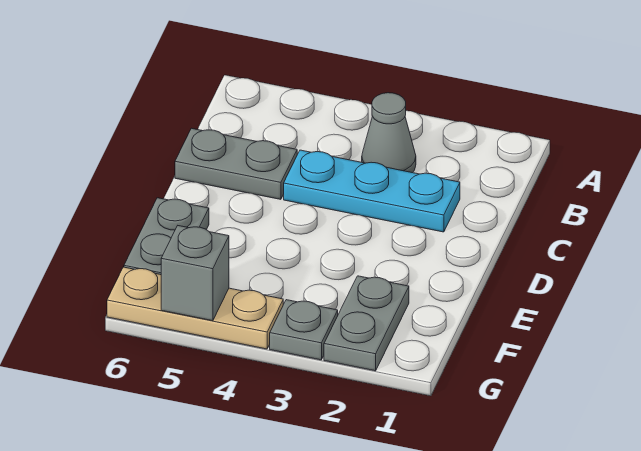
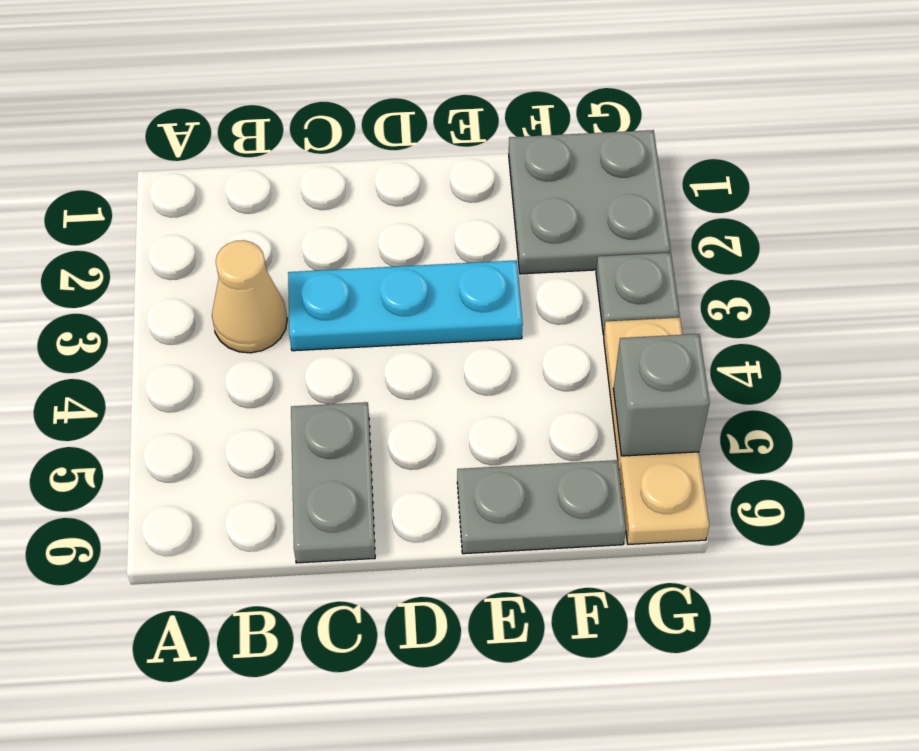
grey cone B3 level 1 -> tan cone B3 level 1
cyan plate C2:C4 level 1 -> cyan plate C3:E3 level 1
grey plate F2:G2 level 1 -> grey plate F1:G2 level 1

